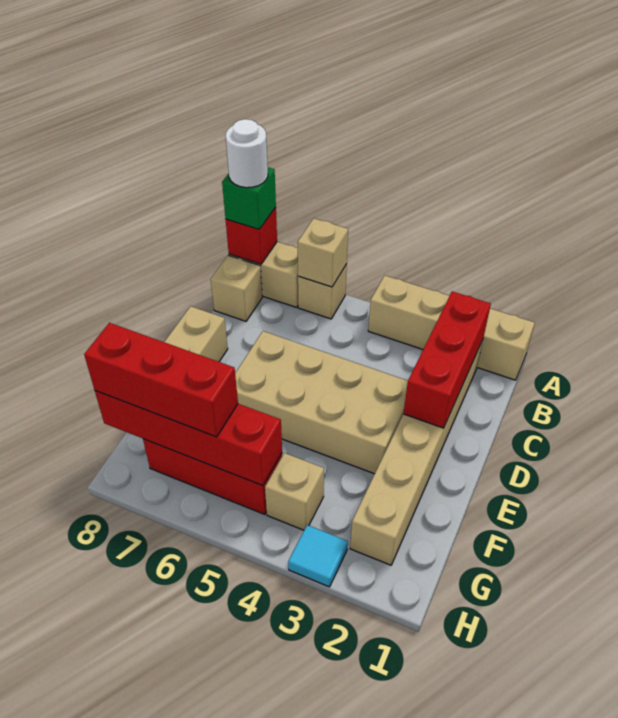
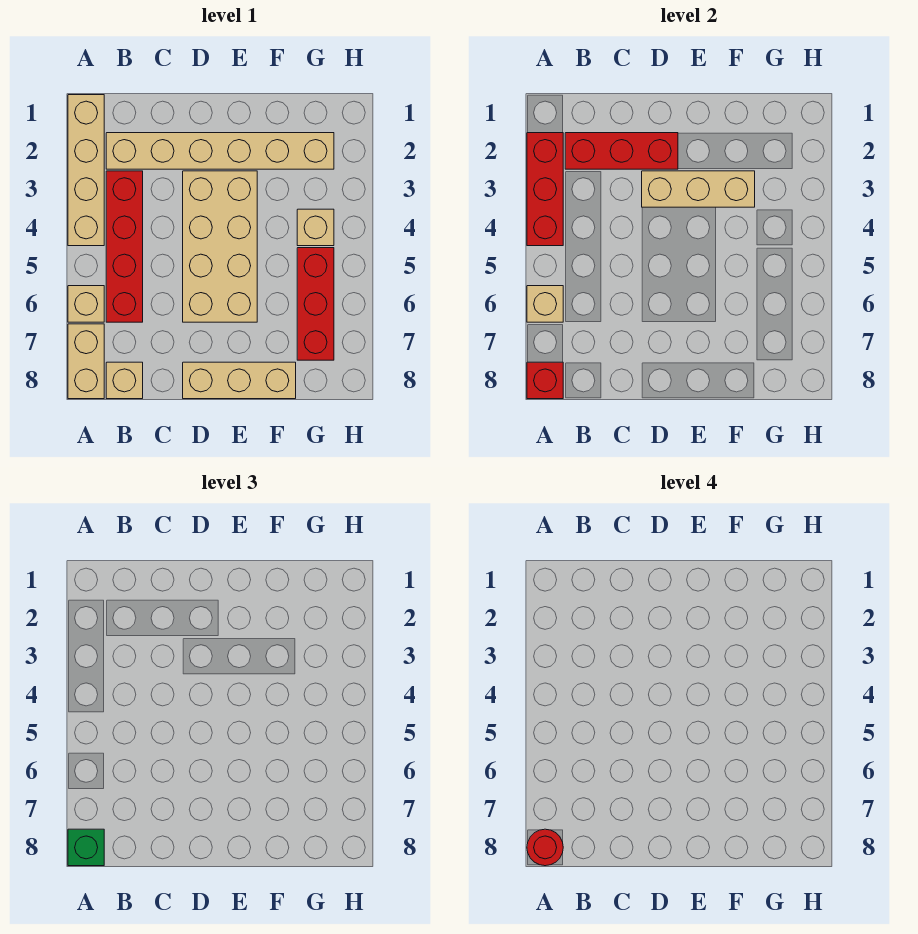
white round brick A8 level 4 -> red round brick A8 level 4
none -> tan brick D3:F3 level 2
red brick G5:G8 level 2 -> red brick B3:B6 level 1
red brick G6:G8 level 3 -> red brick A2:A4 level 2
cyan tile H3 level 1 -> none

